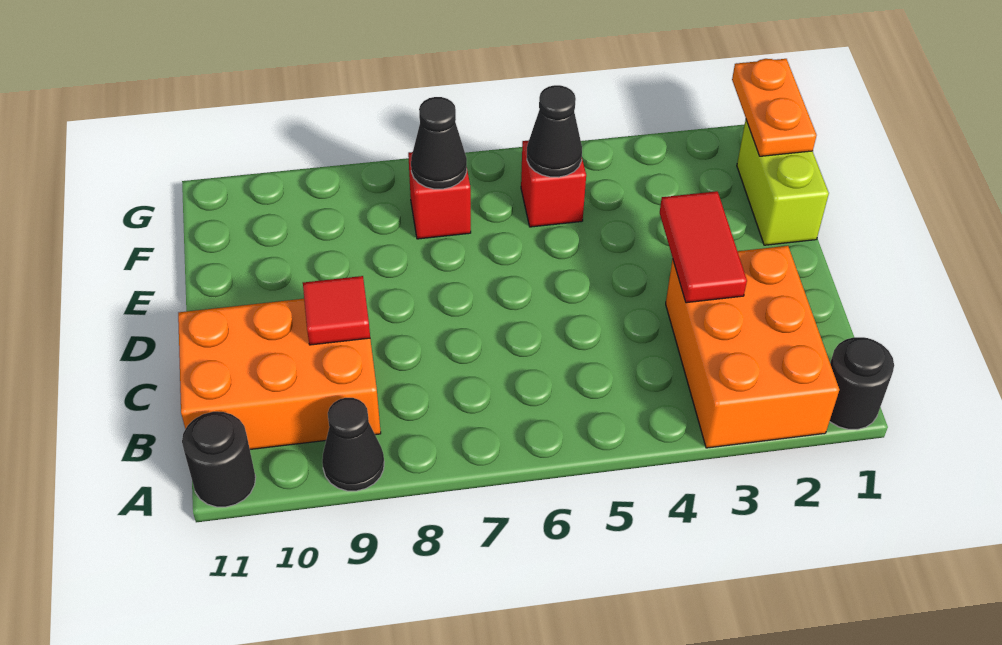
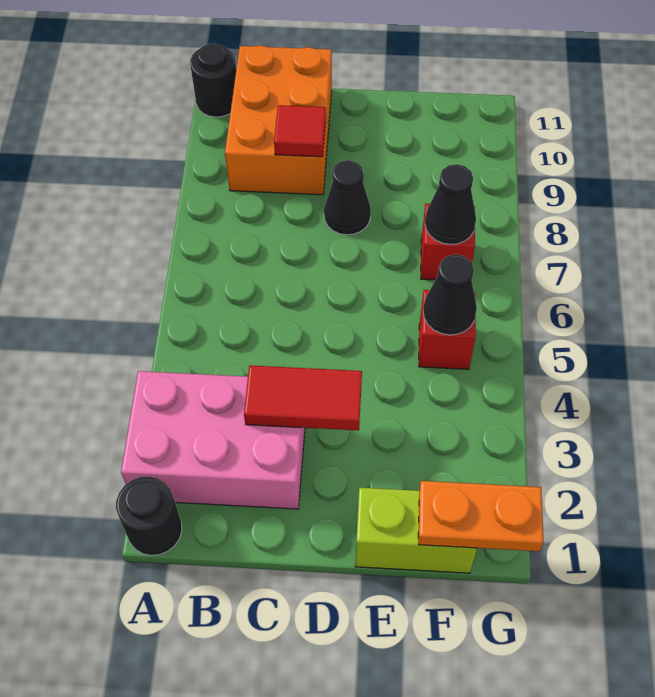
orange brick A2:C3 level 1 -> pink brick A2:C3 level 1
black cone A9 level 1 -> black cone D8 level 1

